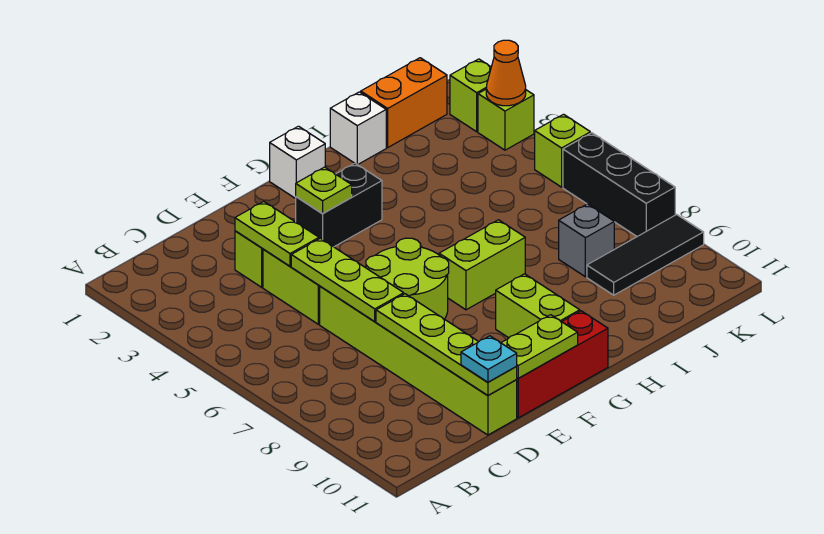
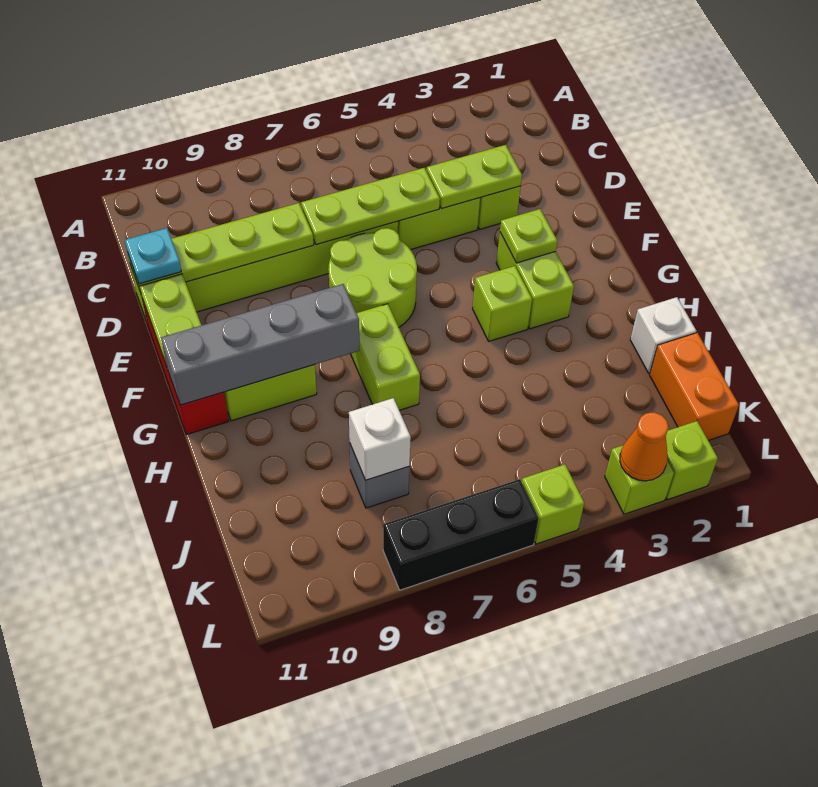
black brick F3:G3 level 1 -> lime brick F3:G3 level 1
white brick G1 level 1 -> white brick J8 level 2
none -> lime brick G4 level 1
none -> grey brick G8:G11 level 2
black tile J9:L9 level 1 -> none

